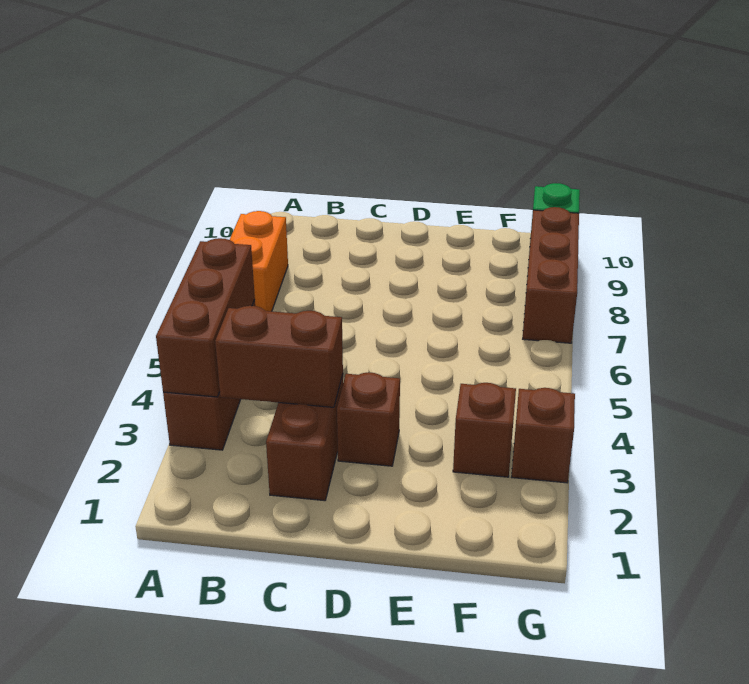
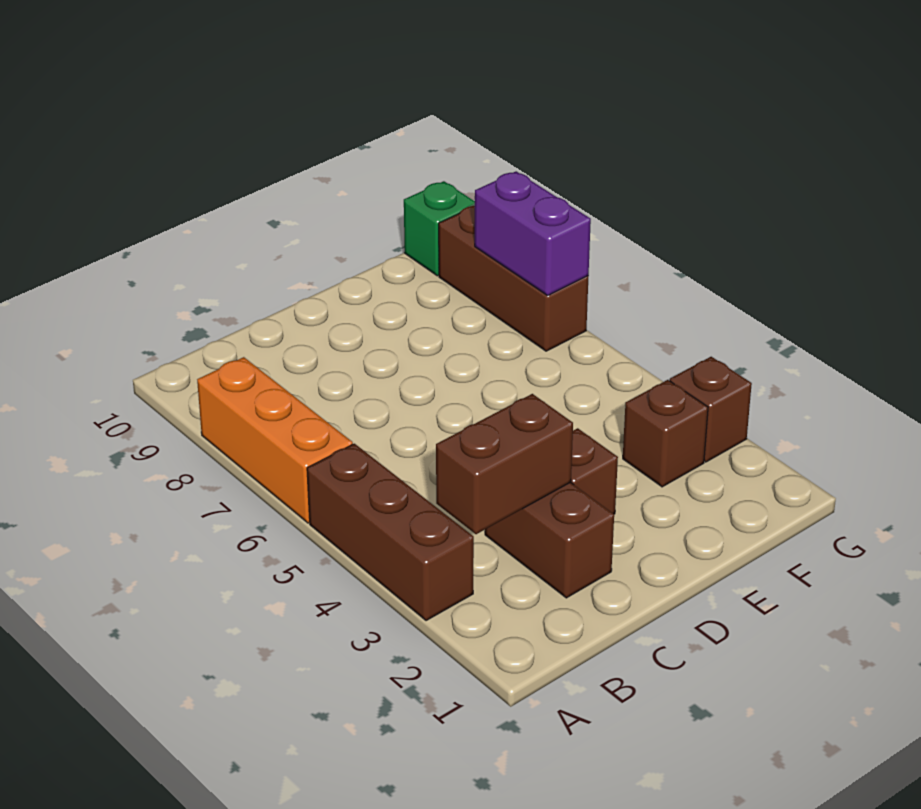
brown brick A3:A5 level 2 -> none
orange brick A7:A8 level 1 -> orange brick A6:A8 level 1
none -> purple brick G7:G8 level 2

